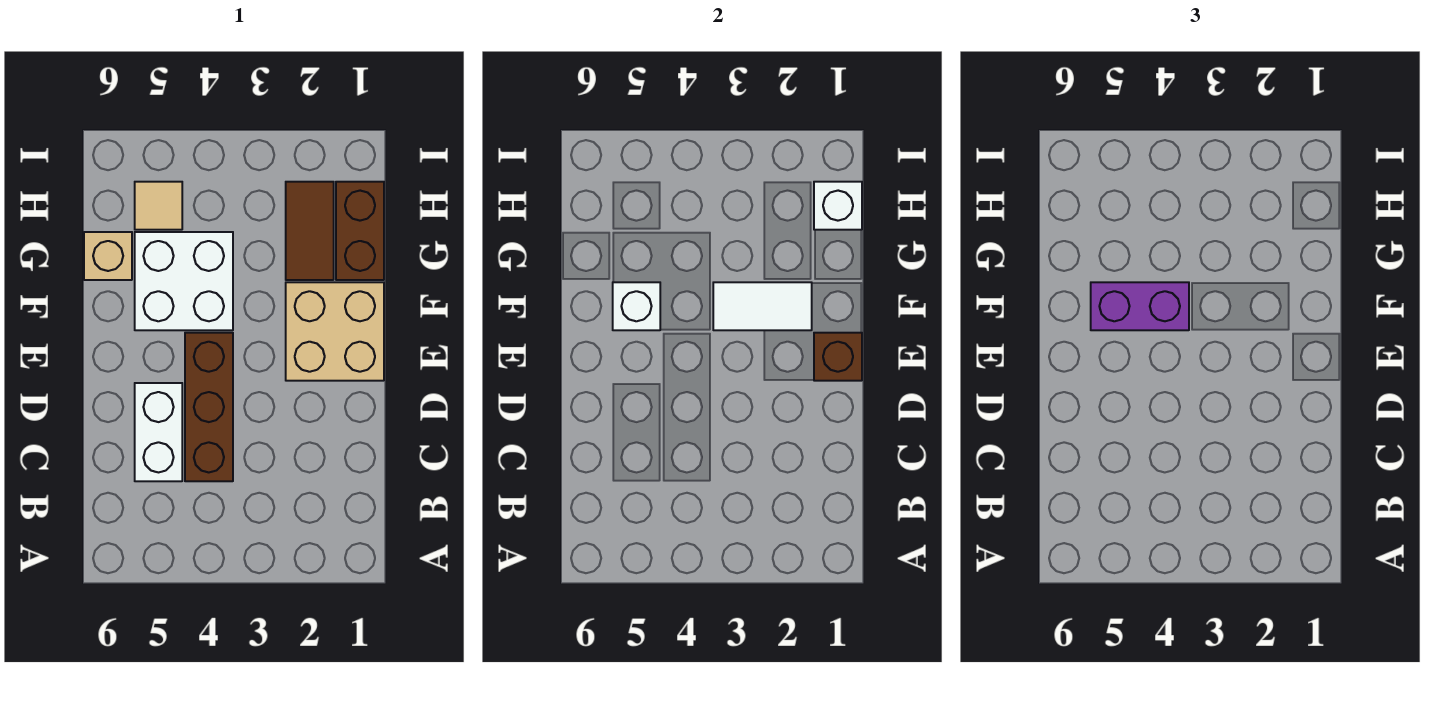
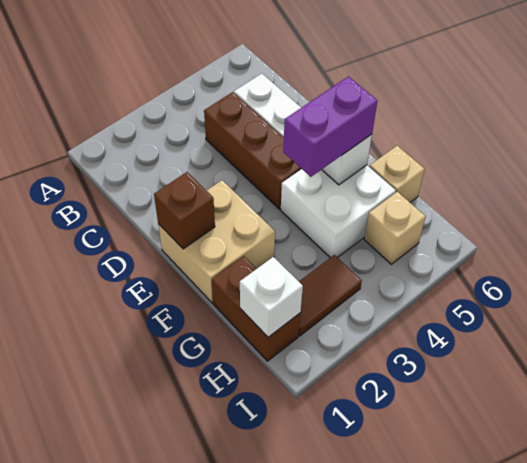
white tile F2:F3 level 2 -> none
brown tile G2:H2 level 1 -> brown tile H2:H3 level 1
tan tile H5 level 1 -> tan brick H5 level 1

